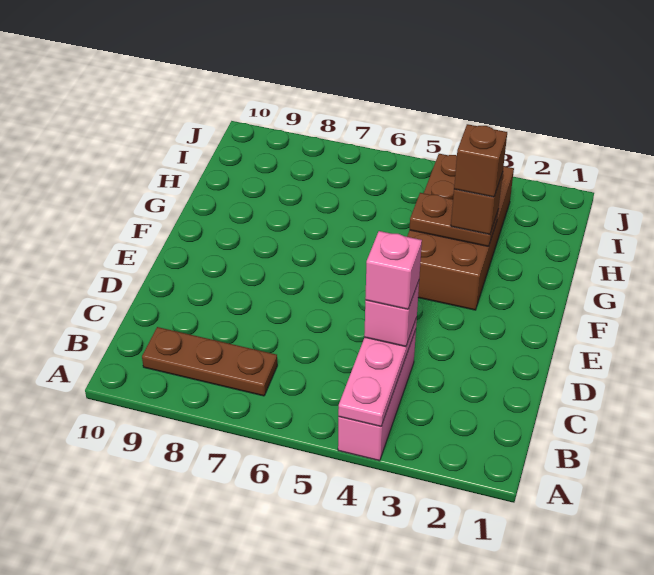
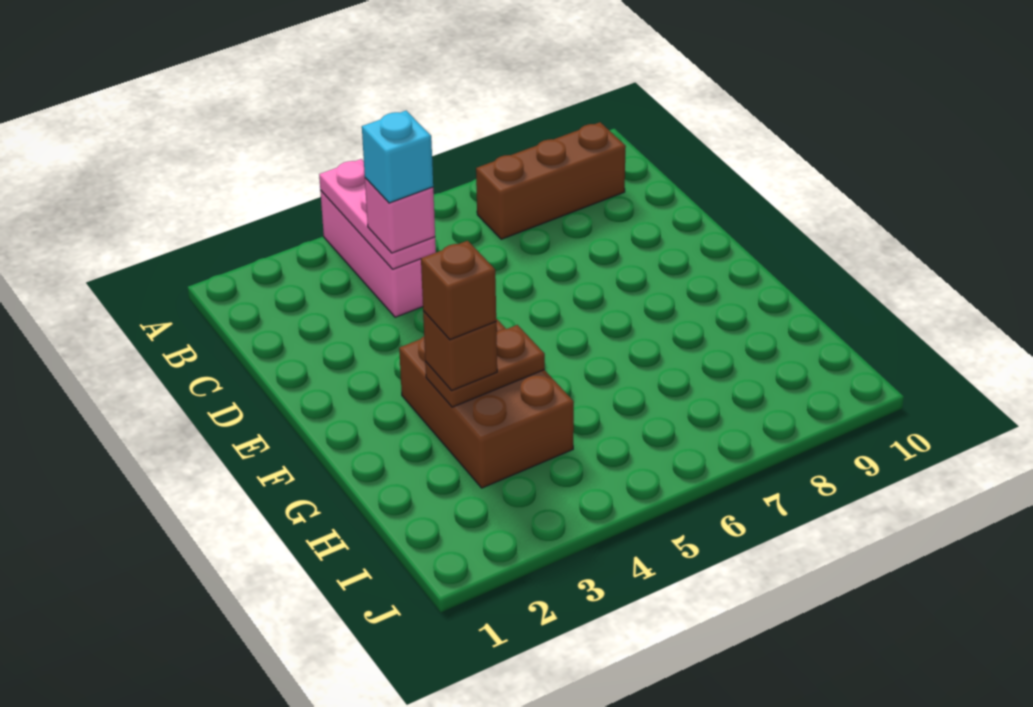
brown plate B7:B9 level 1 -> brown brick B7:B9 level 1
pink brick C4 level 4 -> cyan brick C4 level 4
brown brick F3:I4 level 1 -> brown brick F3:H4 level 1

